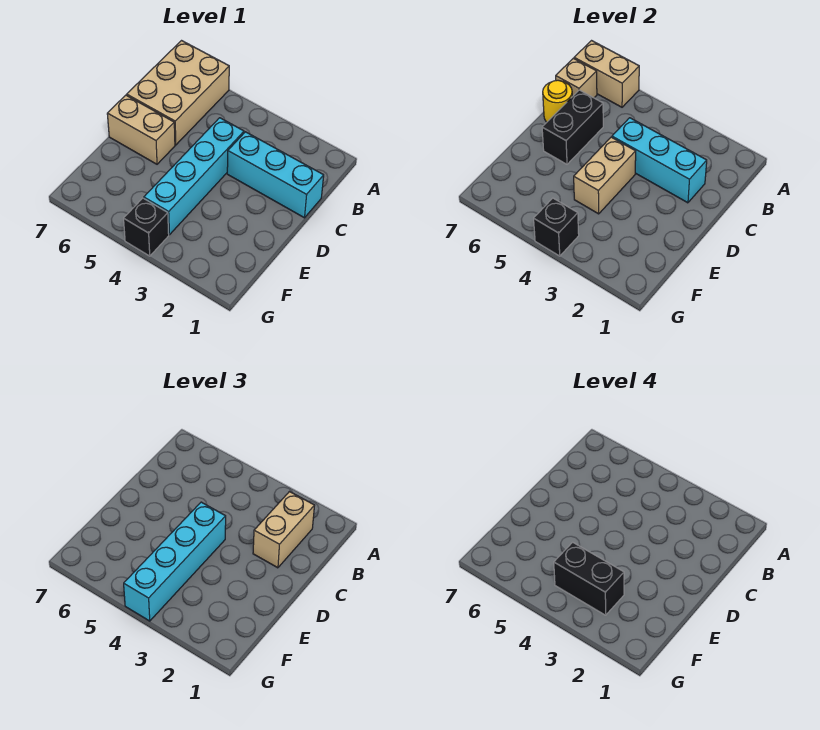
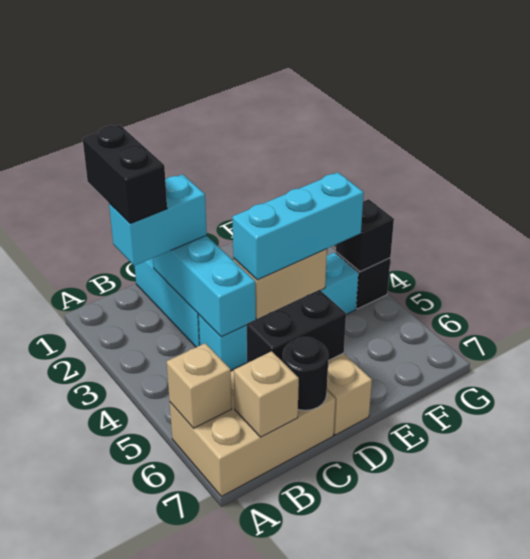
tan brick A6:A7 level 2 -> tan brick A6 level 2
tan brick B2:C2 level 3 -> cyan brick B2:C2 level 3
yellow round brick C7 level 2 -> black round brick C7 level 2
cyan brick D4:G4 level 3 -> cyan brick D4:F4 level 3
black brick F3:F4 level 4 -> black brick B1:B2 level 4

